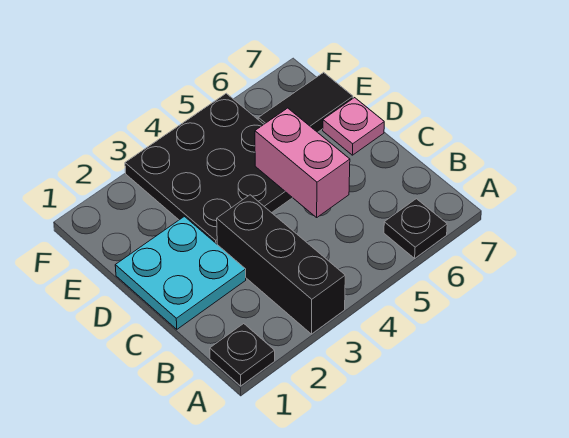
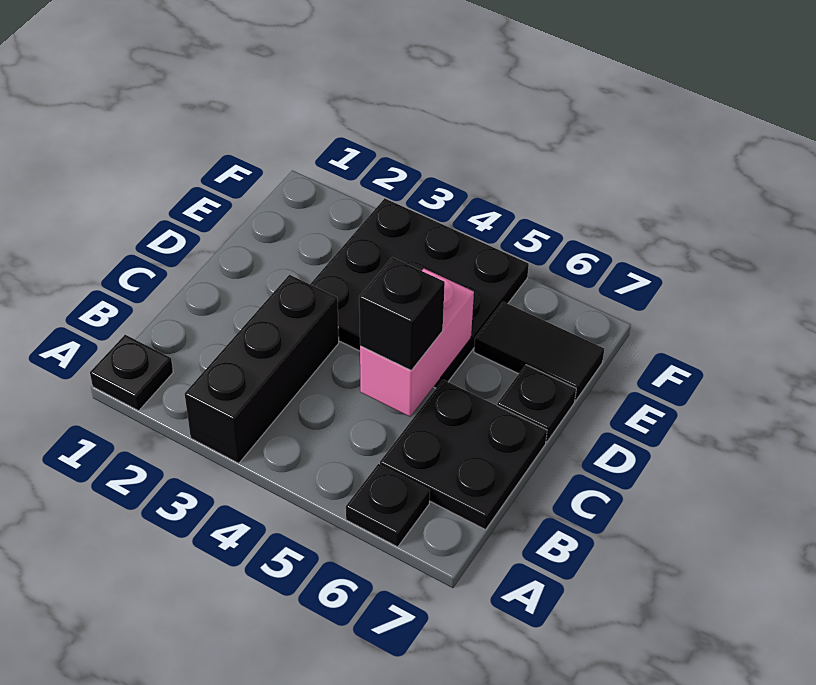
none -> black plate B6:C7 level 1
cyan plate C1:D2 level 1 -> none
none -> black brick C5 level 3
pink plate D7 level 1 -> black plate D7 level 1

